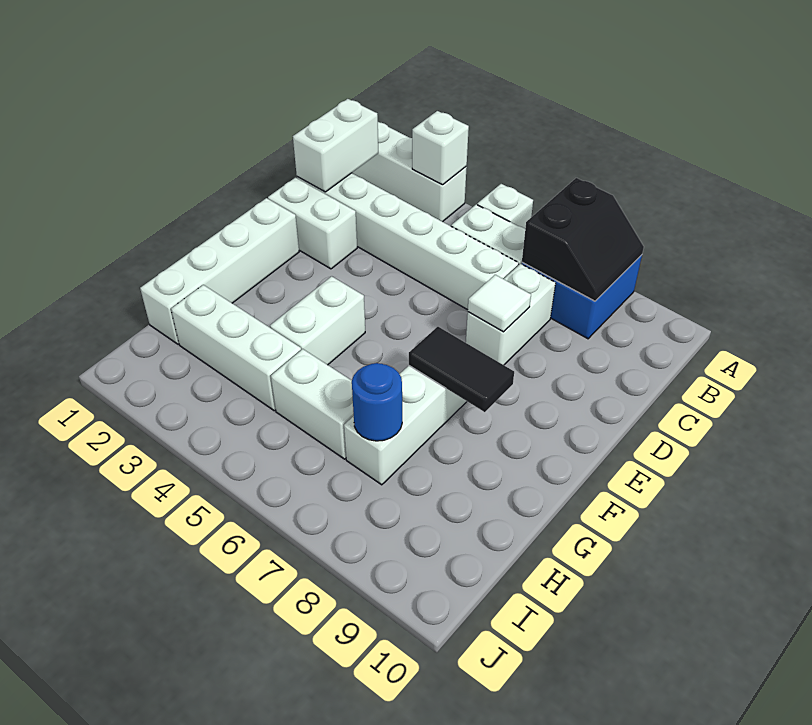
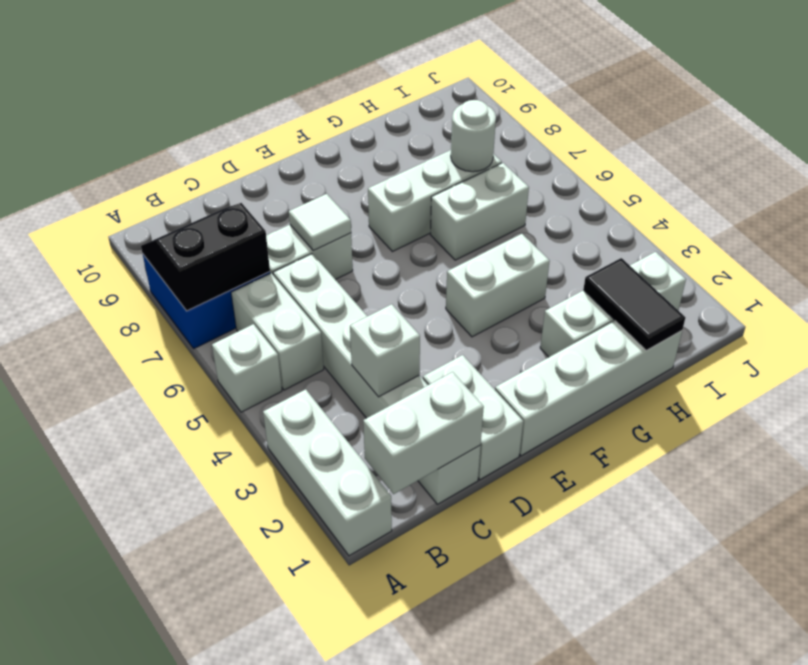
white brick A3 level 2 -> white brick C3 level 2
black tile F7:F8 level 2 -> black tile H1:H2 level 2
white brick H2:H4 level 1 -> white brick G2:I2 level 1
white brick H5:H6 level 1 -> white brick G6:H6 level 1
blue round brick H7 level 2 -> white round brick H7 level 2

